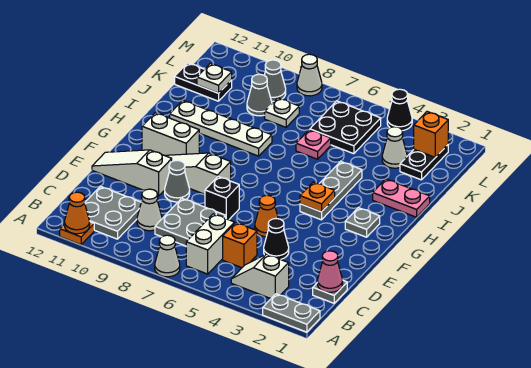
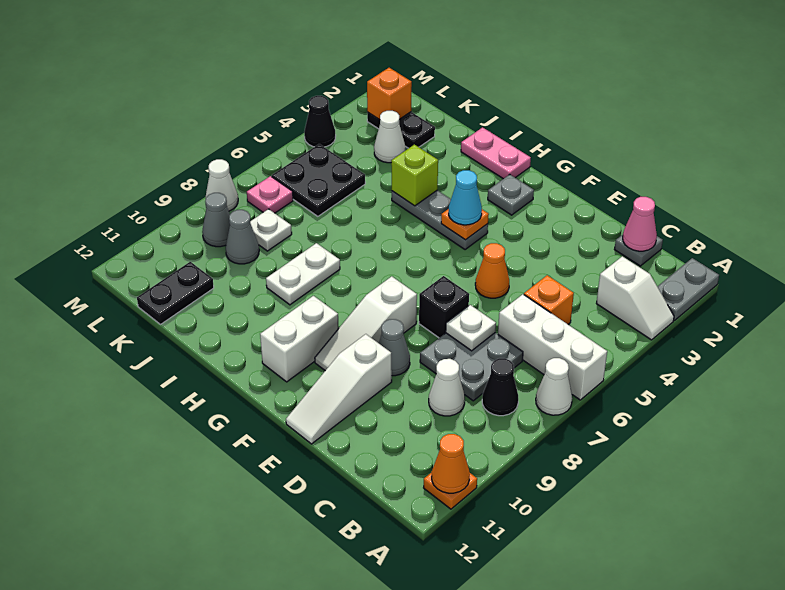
white slope B3:B4 level 1 top 3 -> white slope A3:B3 level 1 top B
white brick B6:C6 level 1 -> white brick A6:C6 level 1
grey plate B10:C11 level 1 -> none
black cone D4 level 1 -> black cone B8 level 1
none -> cyan cone G4 level 3
pink plate I1:I2 level 1 -> pink plate H1:I1 level 1
none -> lime brick I4 level 2
white plate I8:I11 level 1 -> white plate I8:I9 level 1
pink plate J6 level 1 -> pink plate L7 level 1
white plate K11 level 2 -> white plate D7 level 2

